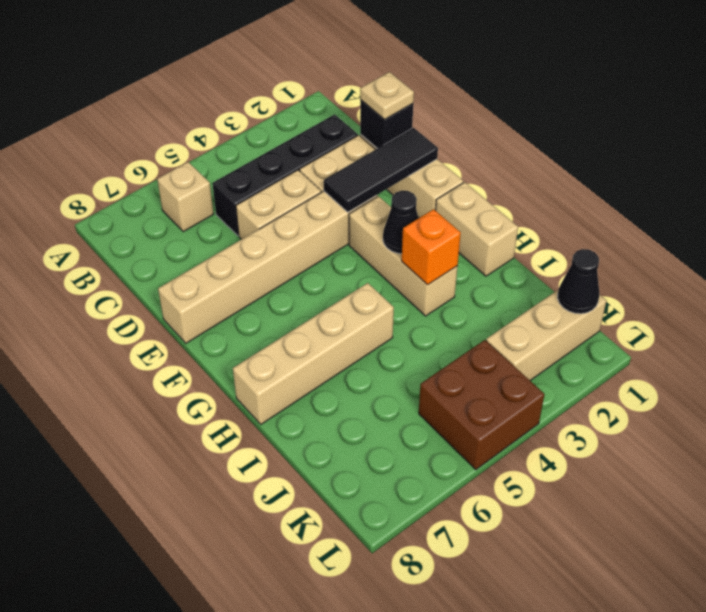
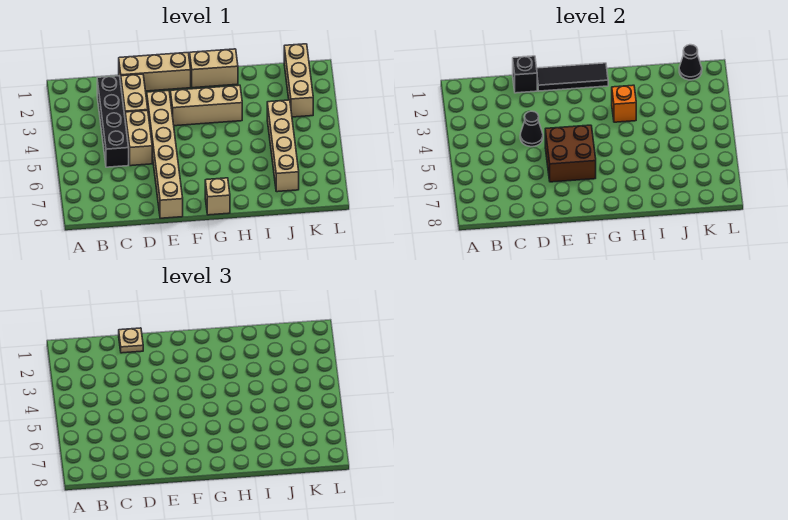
tan brick B6 level 1 -> tan brick G8 level 1
black tile E1:E3 level 2 -> black tile E1:G1 level 2
black cone G3 level 2 -> black cone D4 level 2
tan brick H5:H8 level 1 -> tan brick J4:J7 level 1
brown brick K4:L5 level 1 -> brown brick E5:F6 level 2

